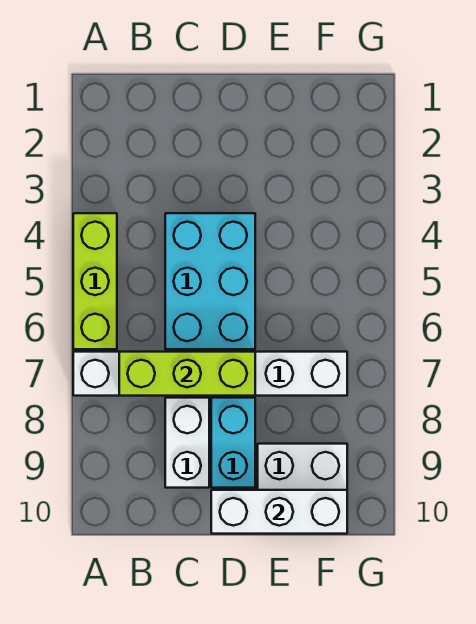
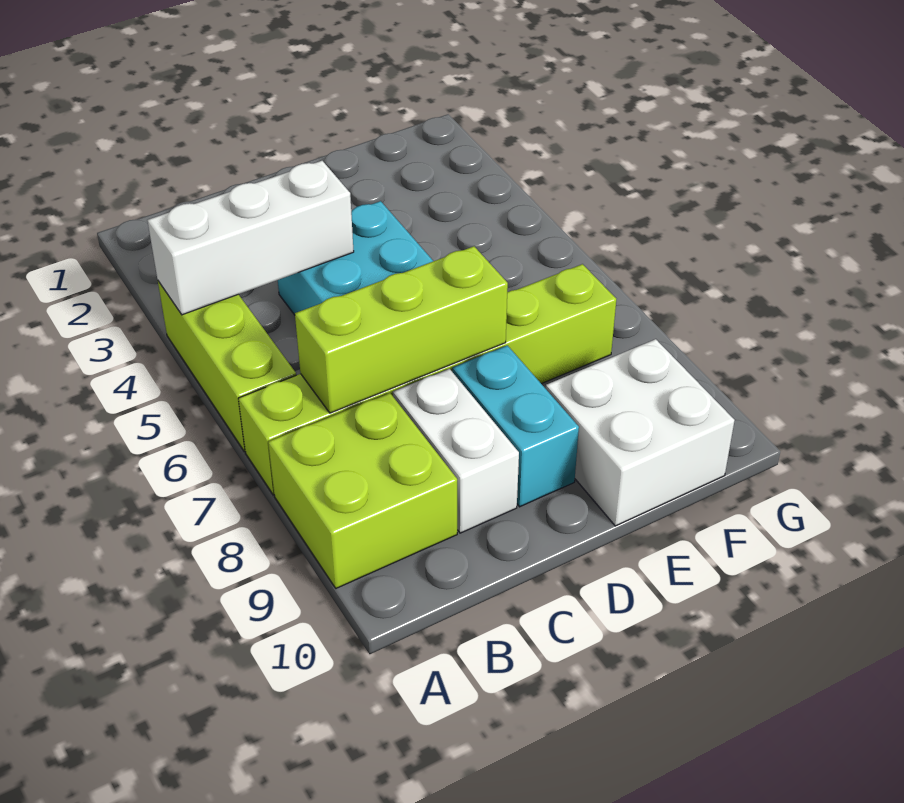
white brick A7:F7 level 1 -> lime brick A7:F7 level 1
none -> lime brick A8:B9 level 1
white brick D10:F10 level 2 -> white brick A4:C4 level 2

